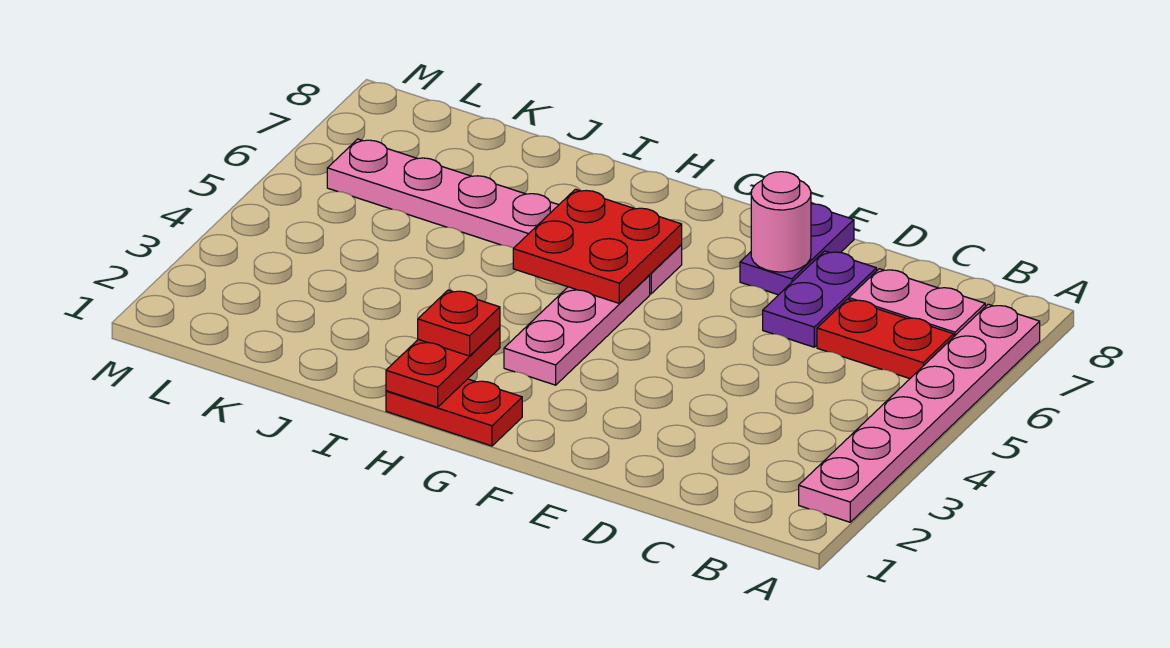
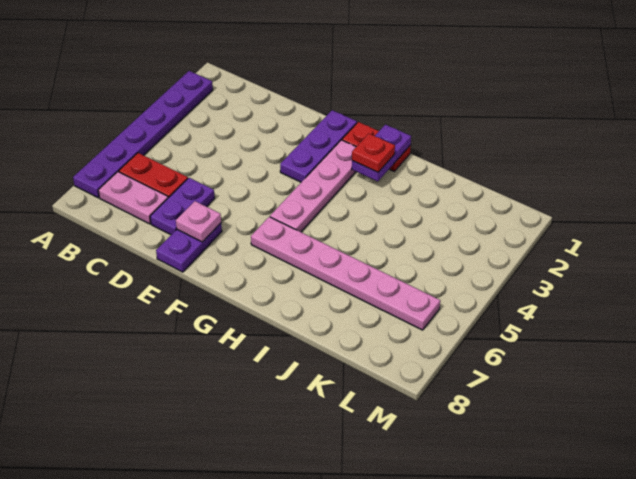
pink plate A2:A7 level 1 -> purple plate A2:A7 level 1
pink round brick E7 level 2 -> pink plate E7 level 2
none -> purple plate F1:F3 level 1
pink plate G3:G5 level 1 -> pink plate G2:G5 level 1
red plate G5:H6 level 2 -> none
red plate H1:H2 level 2 -> purple plate H1:H2 level 2

